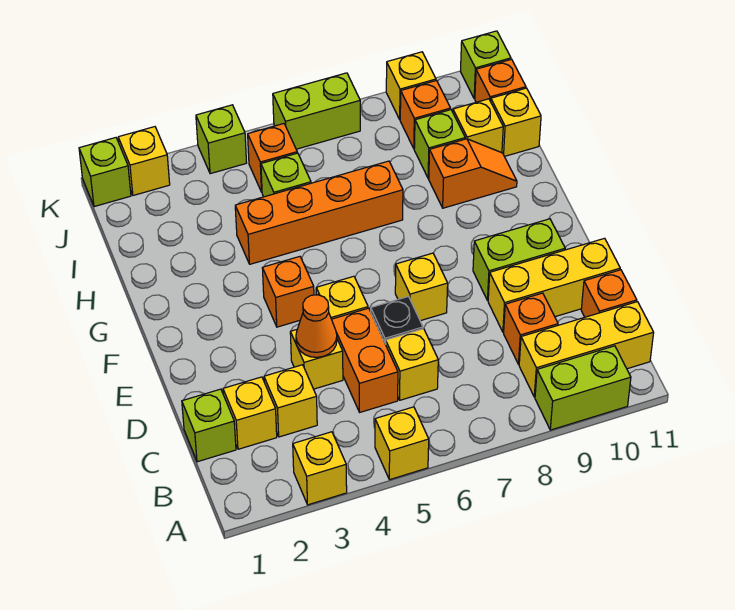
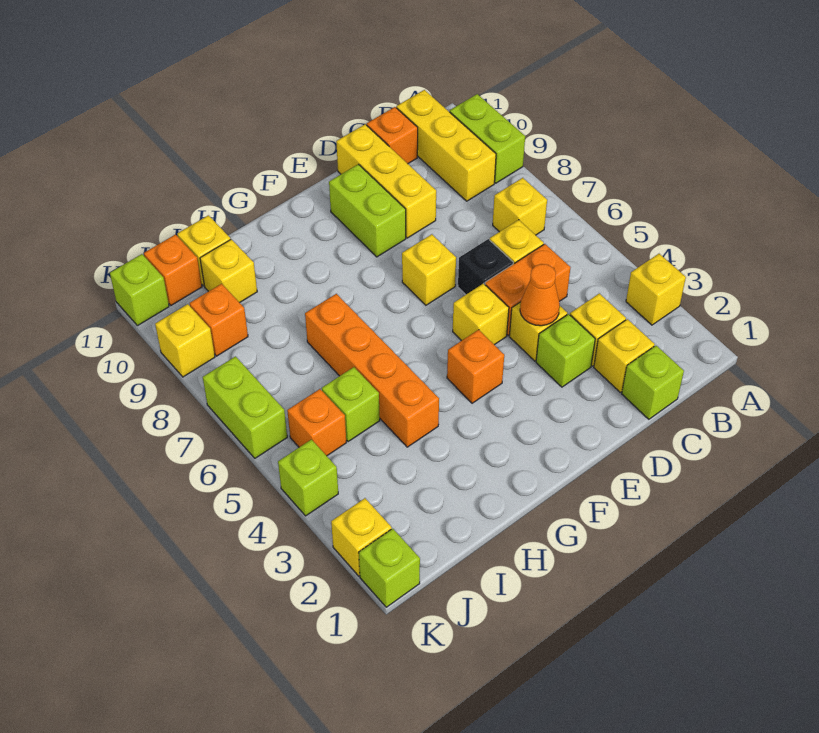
yellow brick A5 level 1 -> yellow brick B7 level 1
orange brick C9 level 1 -> none
orange slope H9:H10 level 1 top 9 -> none
lime brick I9 level 1 -> lime brick D3 level 1

